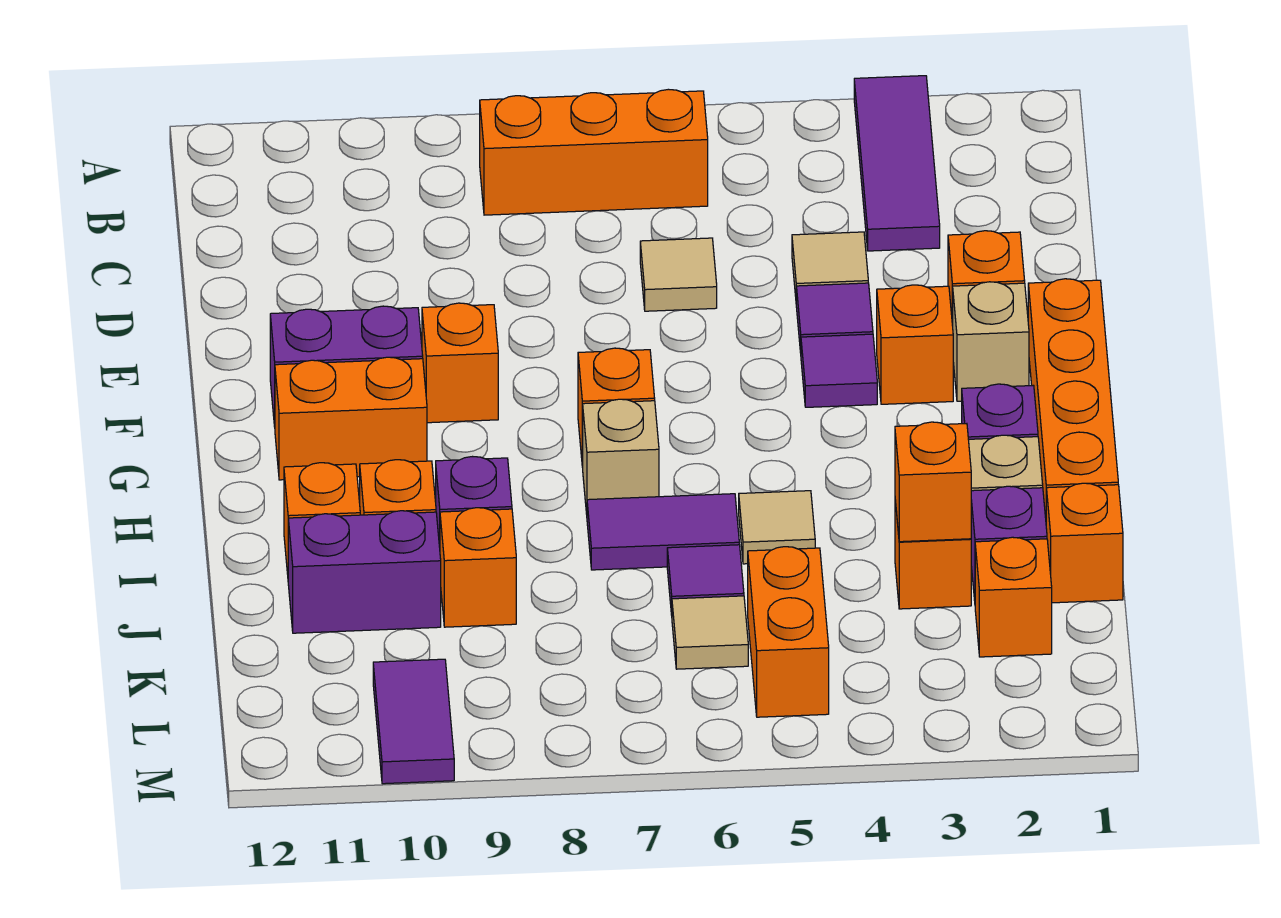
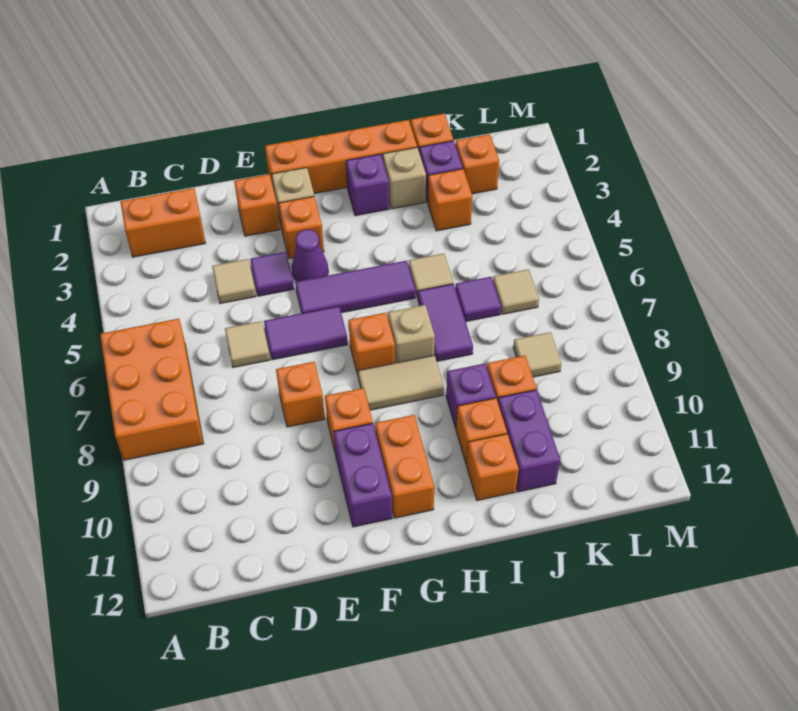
purple tile A3:C3 level 1 -> purple tile F5:H5 level 1
orange brick B6:B8 level 1 -> orange brick A6:B8 level 1
purple tile F4 level 1 -> purple cone F4 level 1
none -> tan tile G8:H8 level 1
orange brick J3 level 2 -> orange brick E8 level 1
orange brick K5:L5 level 1 -> orange brick B2:C2 level 1
none -> tan tile K8 level 1
purple tile L10:M10 level 1 -> purple tile E6:F6 level 1

